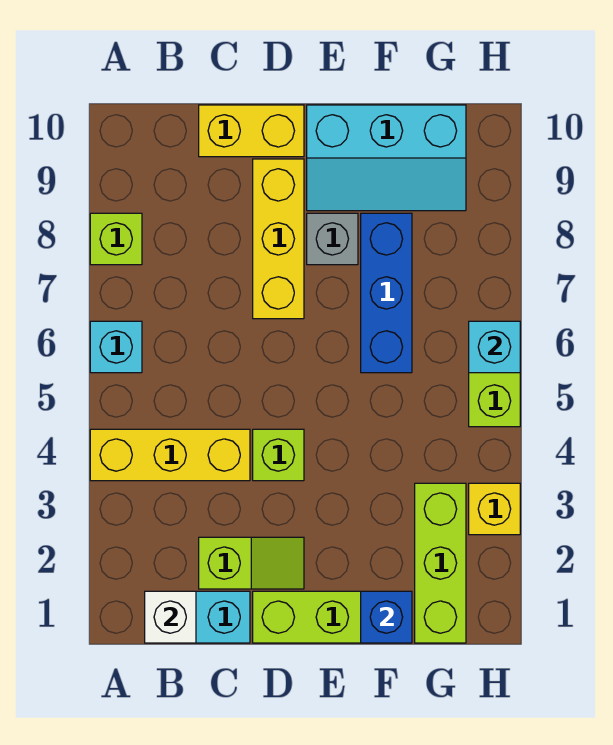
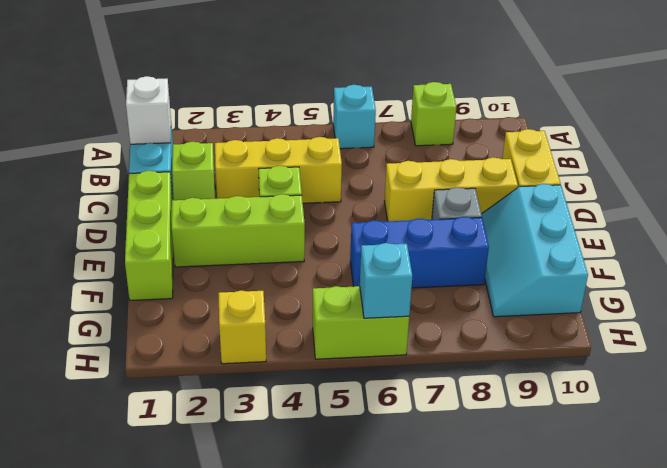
yellow brick A4:C4 level 1 -> yellow brick C3:C5 level 1
blue brick F1 level 2 -> none
lime brick G1:G3 level 1 -> lime brick E2:E4 level 1

